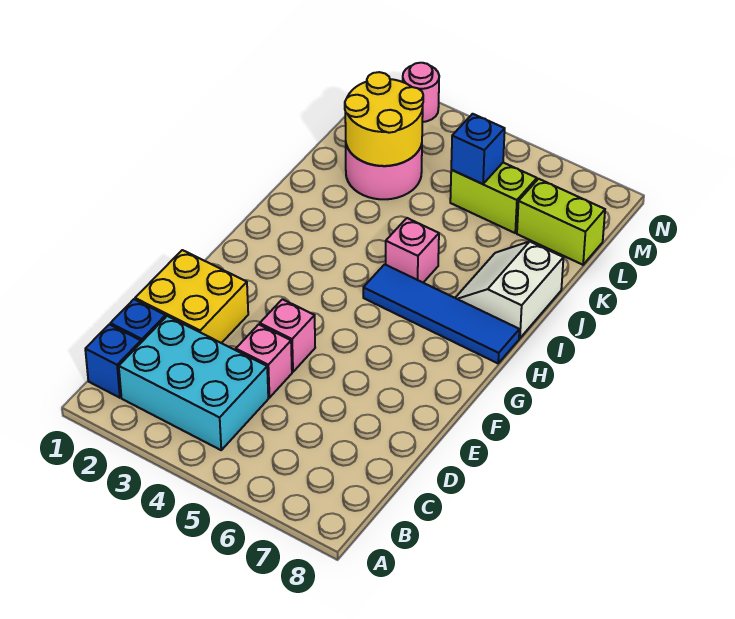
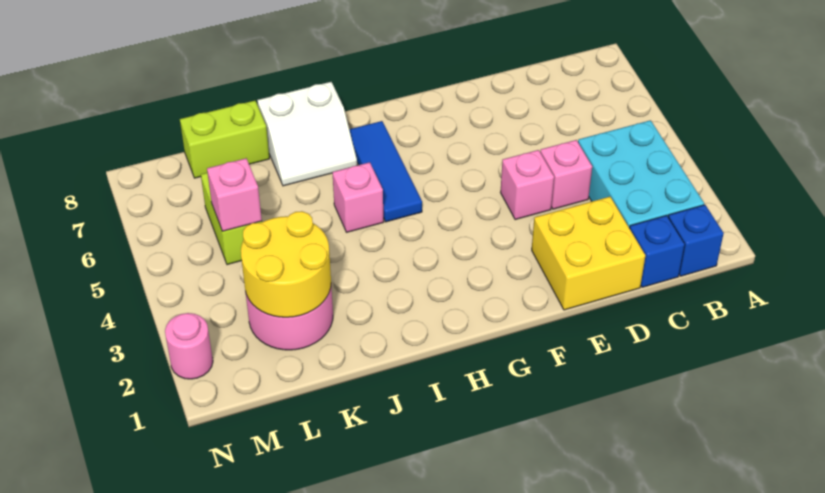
blue tile H5:H8 level 1 -> blue tile H5:H7 level 1
blue brick L5 level 2 -> pink brick L5 level 2
lime brick L7:L8 level 1 -> lime brick K8:L8 level 1

